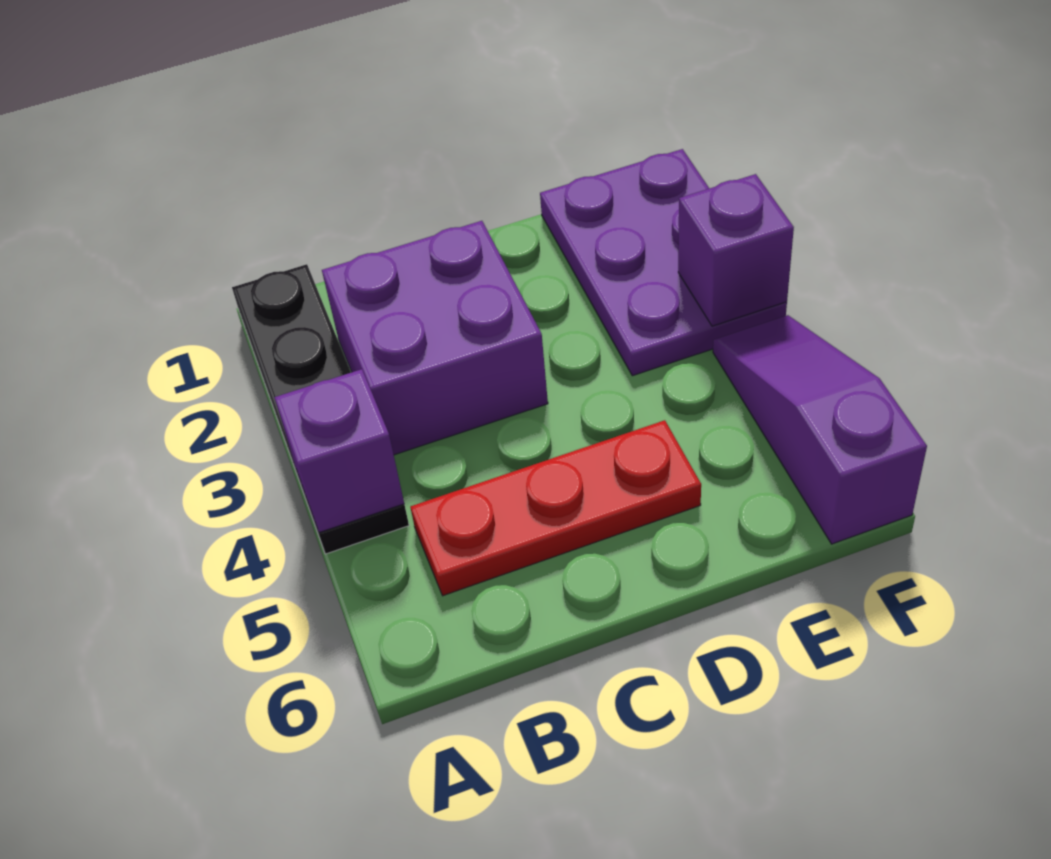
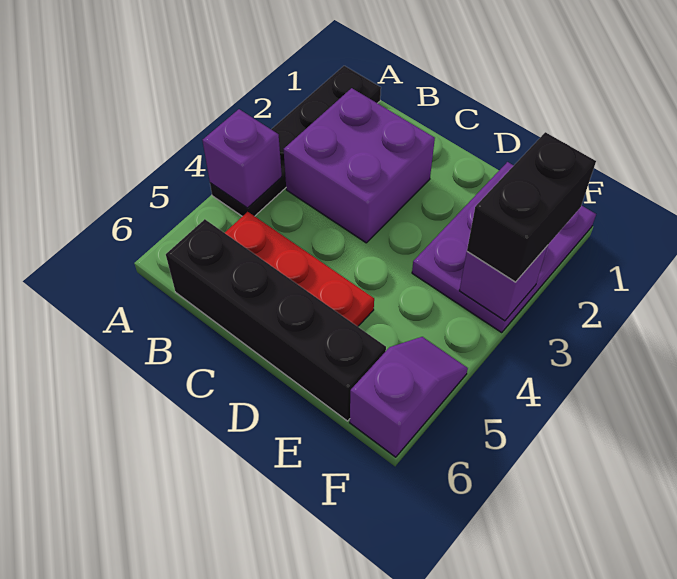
none -> black brick B6:E6 level 1
none -> black brick F2:F3 level 3
purple slope F4:F6 level 1 top 6 -> purple slope F5:F6 level 1 top 6

